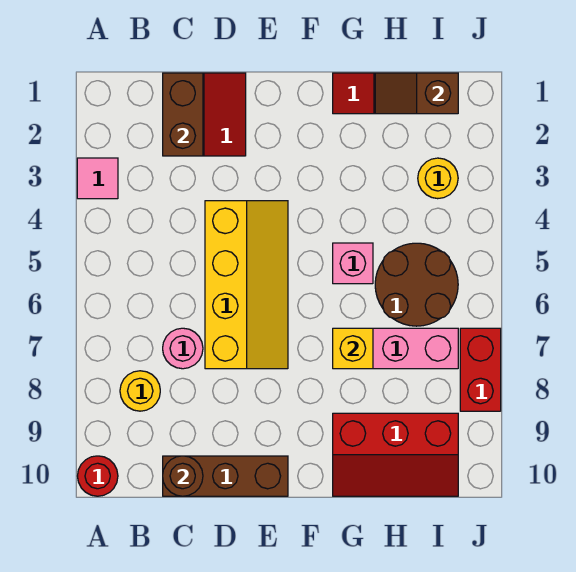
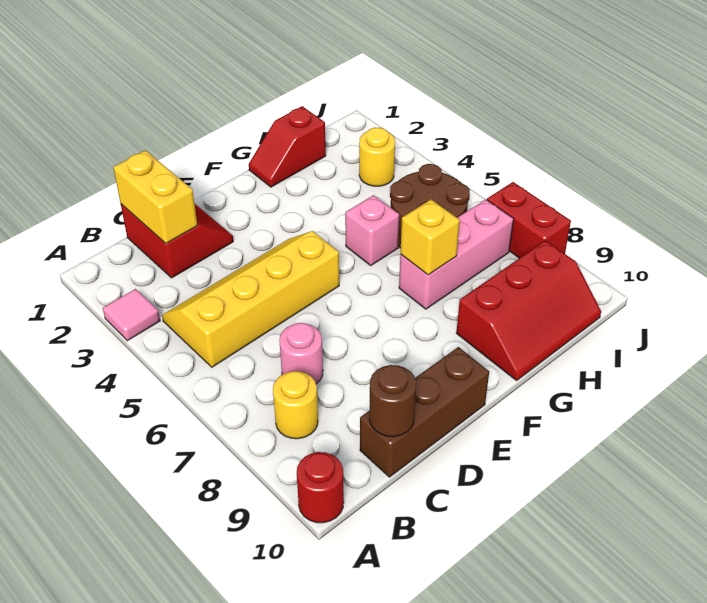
brown brick C1:C2 level 2 -> yellow brick C1:C2 level 2
yellow slope D4:E7 level 1 top D -> yellow slope B4:E5 level 1 top 5
brown slope H1:I1 level 2 top I -> none

